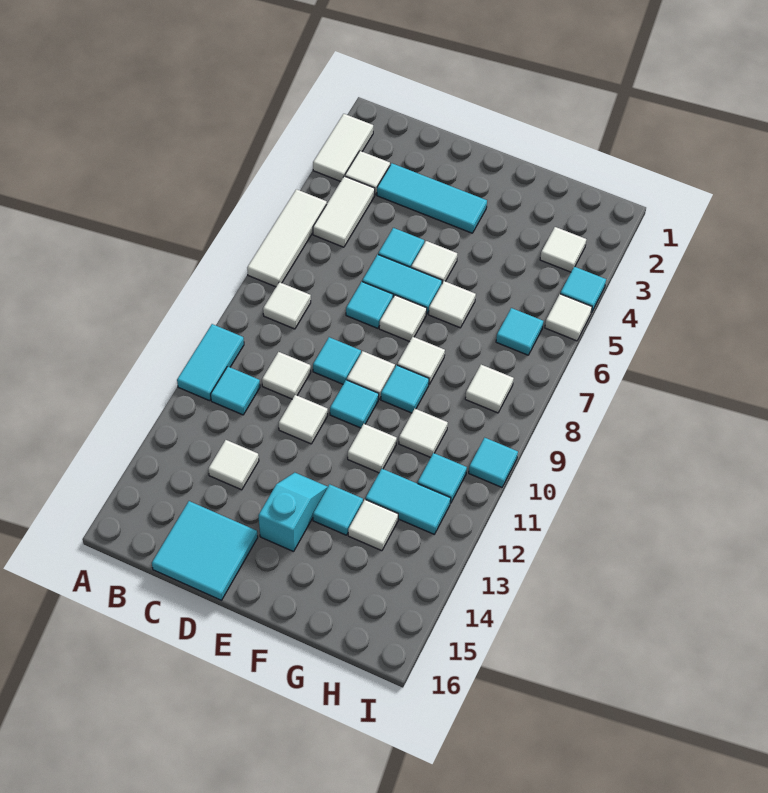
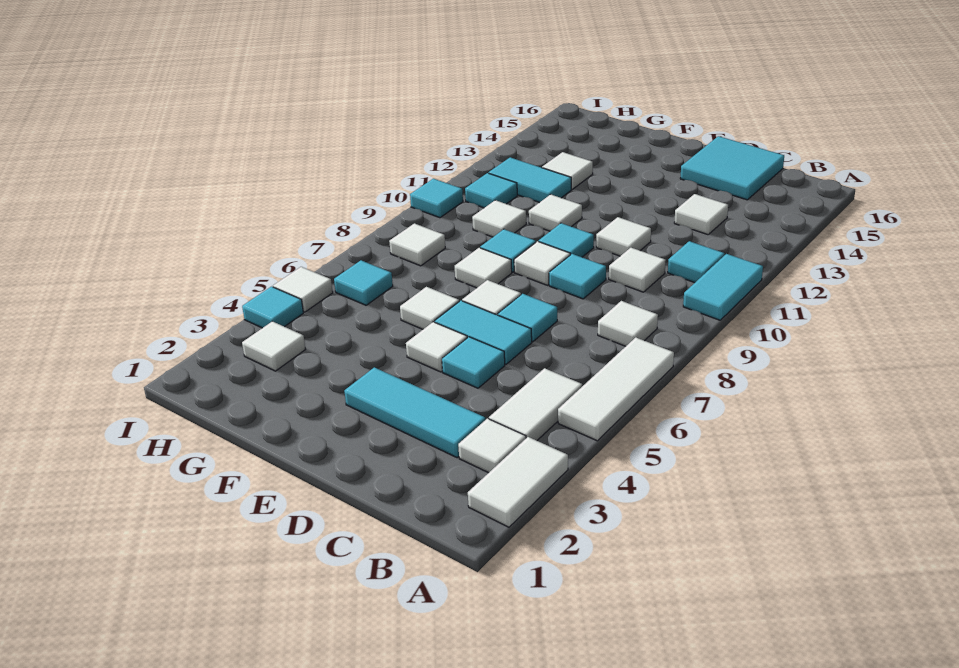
cyan slope E13:E14 level 1 top 14 -> none
cyan tile F13 level 1 -> none

